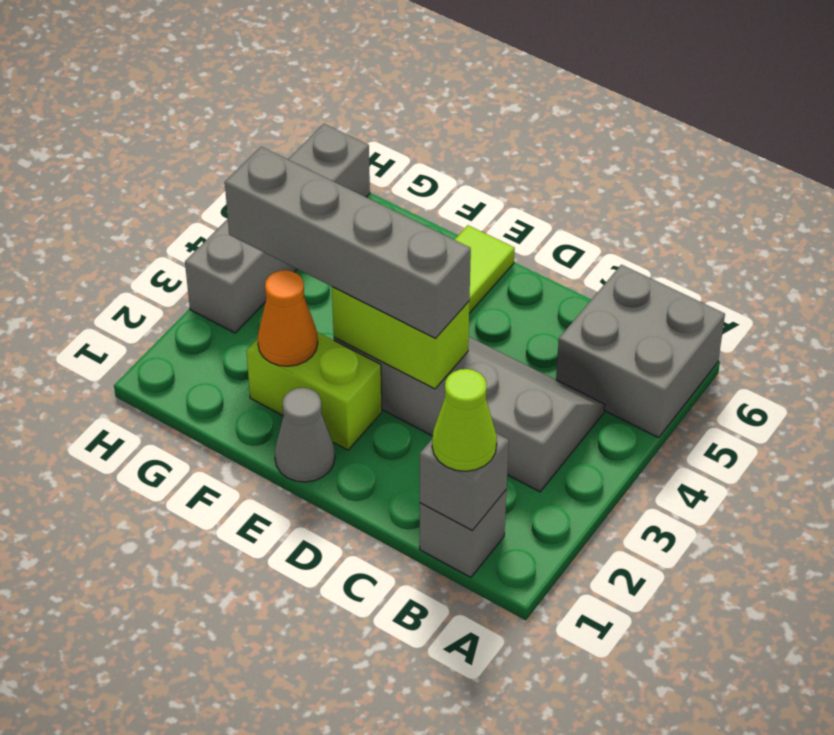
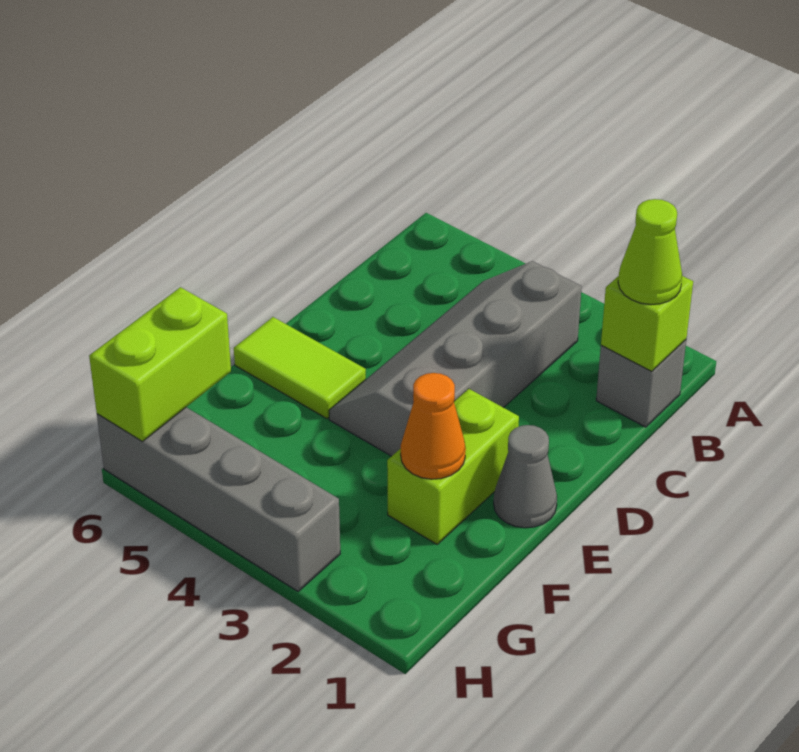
grey brick A5:B6 level 1 -> none
grey brick B1 level 2 -> lime brick B1 level 2
lime brick D3:E3 level 2 -> lime brick G6:H6 level 2
grey brick D3:G3 level 3 -> none

